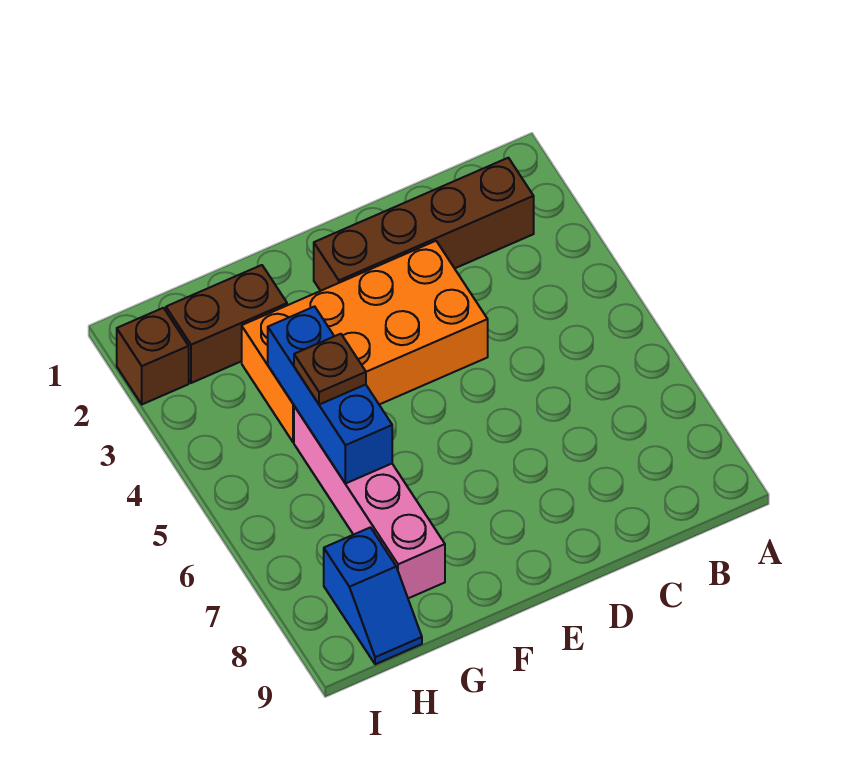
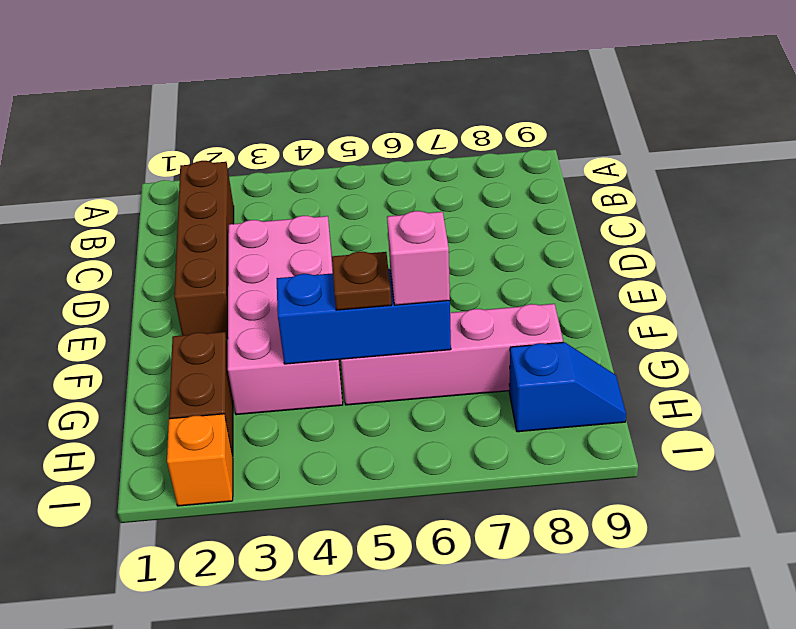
orange brick D3:G4 level 1 -> pink brick D3:G4 level 1
none -> pink brick G6 level 3
brown brick I2 level 1 -> orange brick I2 level 1

